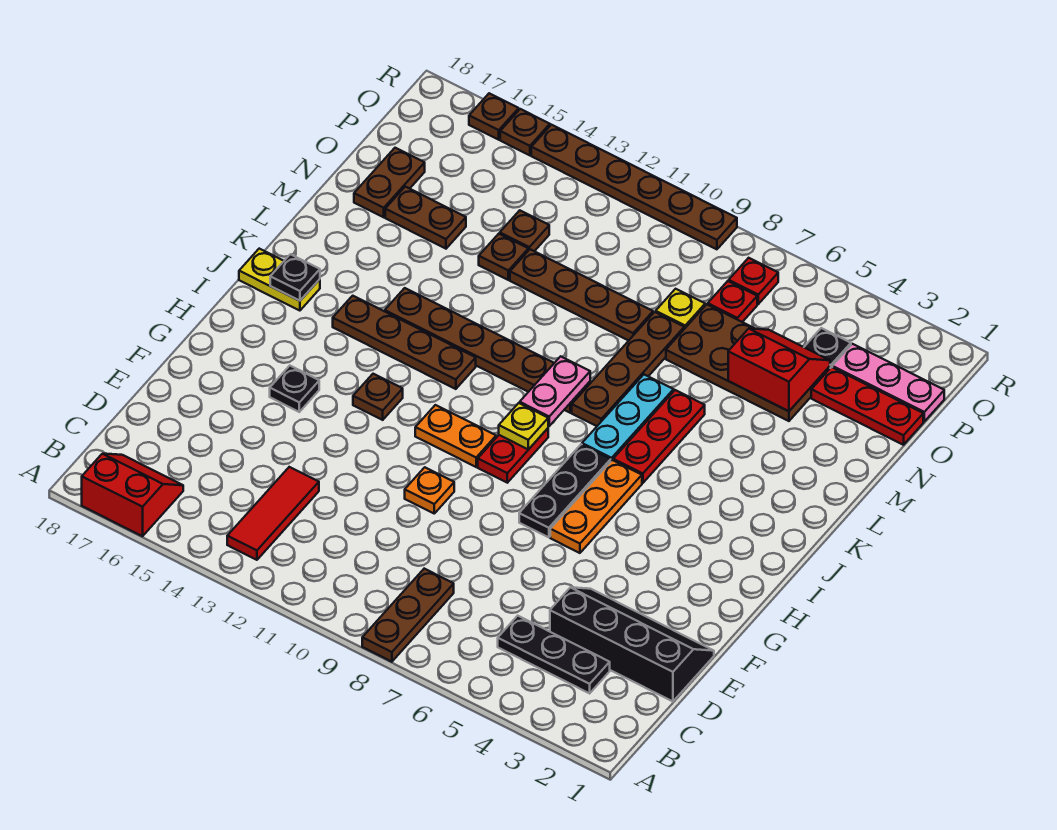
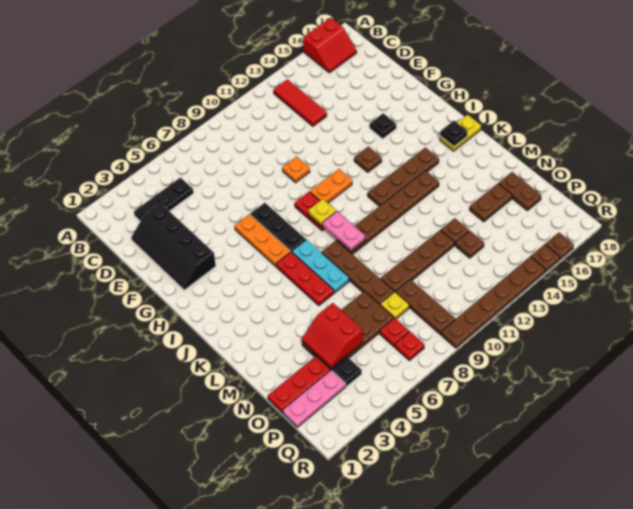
brown plate A8:C8 level 1 -> brown plate O9:Q9 level 1
black slope D1:E4 level 1 top D -> black slope D2:G3 level 1 top 3
red slope N4:O5 level 2 top N -> red slope N4:O5 level 2 top 5

